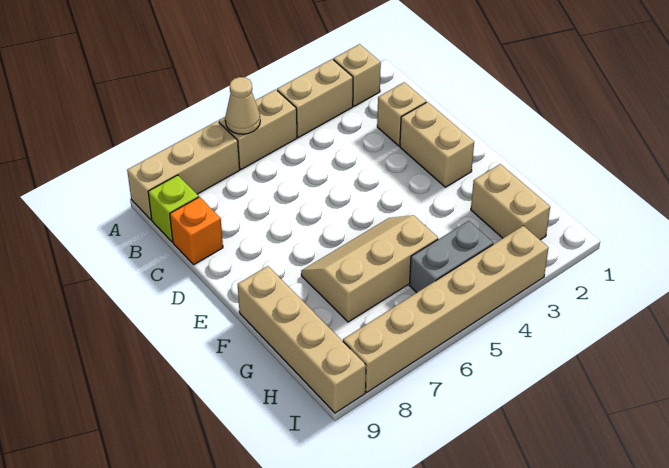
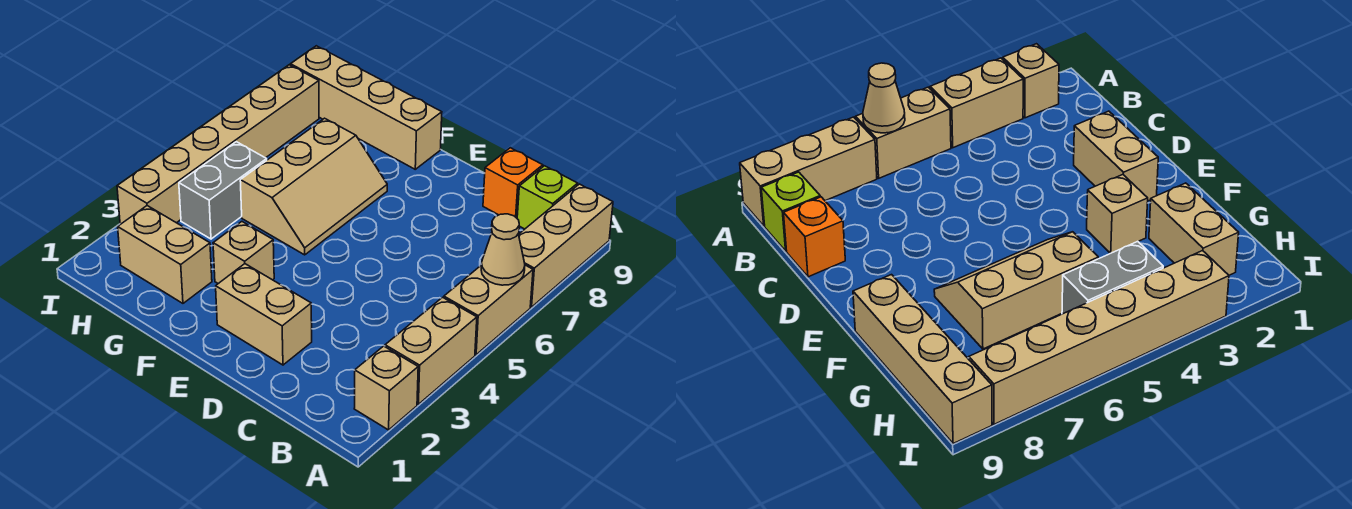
tan brick C2 level 1 -> tan brick F3 level 1

